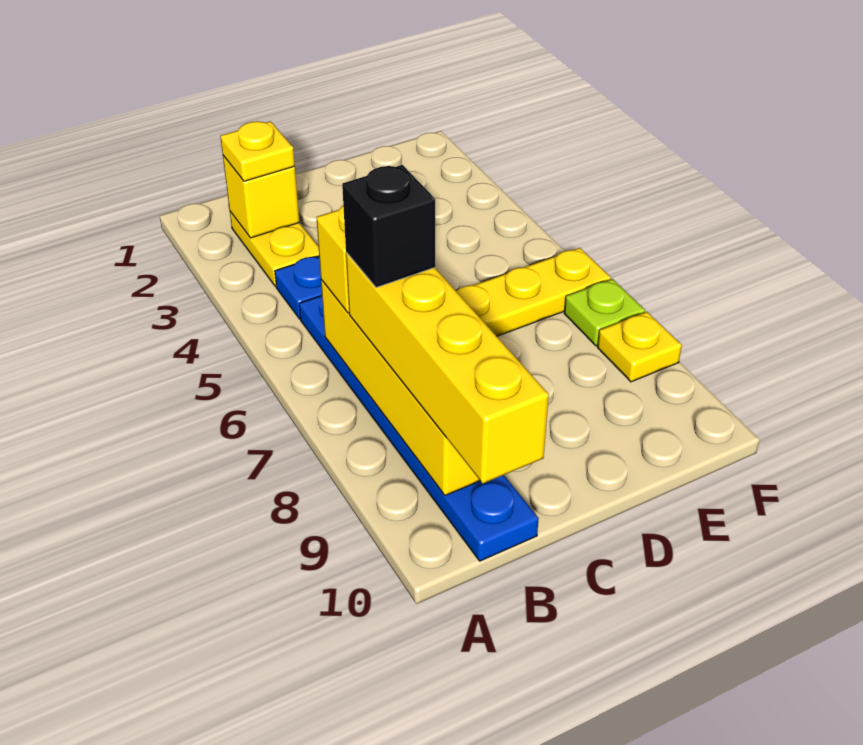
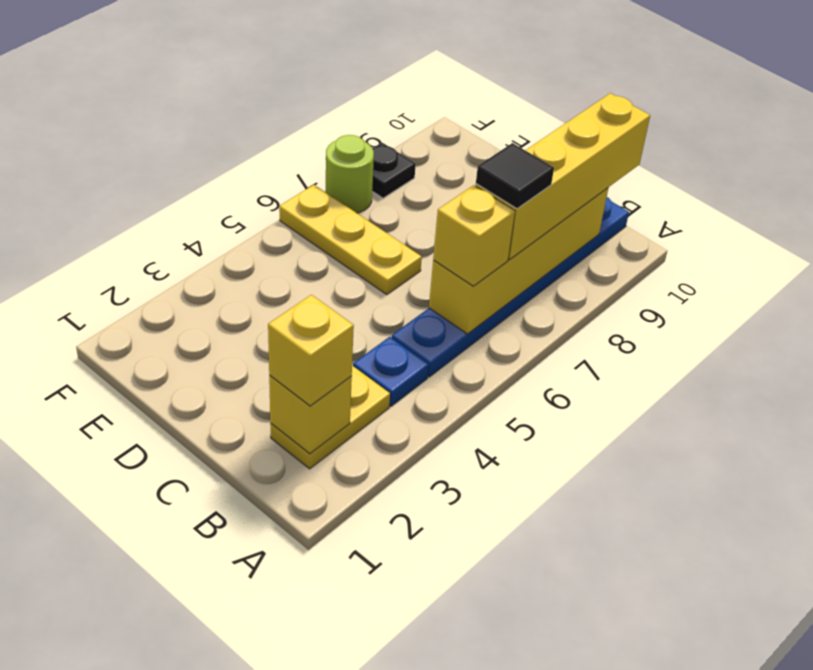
yellow plate B2 level 3 -> yellow brick B2 level 3
black brick B7 level 4 -> black tile B7 level 4
lime plate F7 level 1 -> lime round brick F7 level 1
yellow plate F8 level 1 -> black plate F8 level 1

